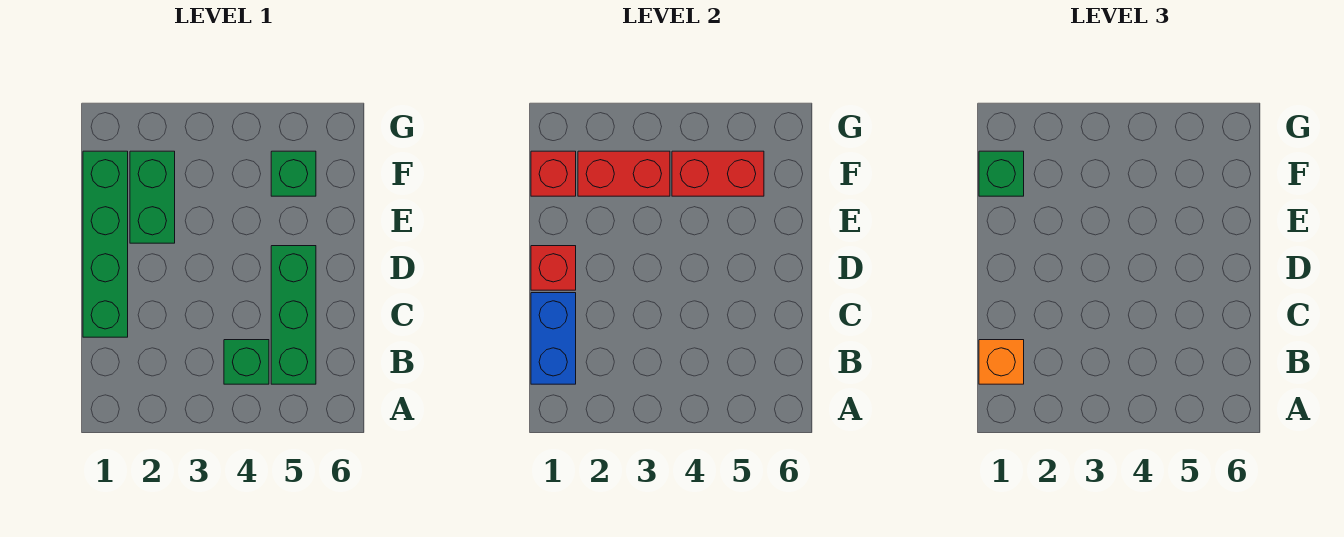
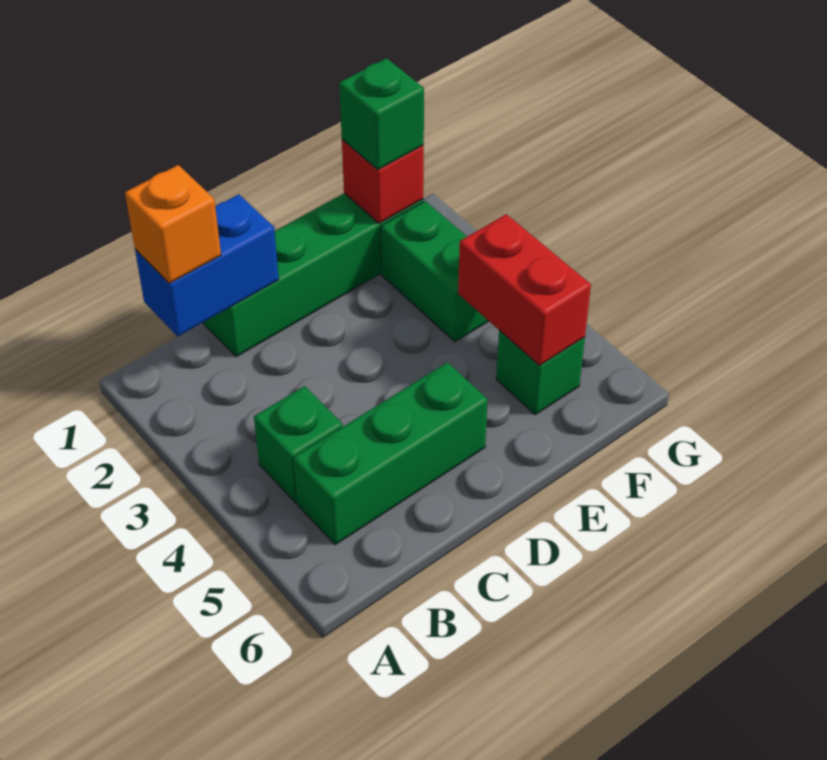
red brick D1 level 2 -> none
green brick E2:F2 level 1 -> green brick F2:F3 level 1
red brick F2:F3 level 2 -> none

